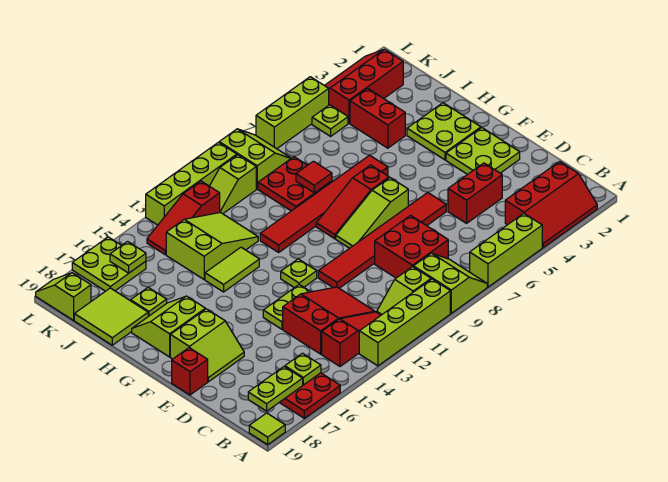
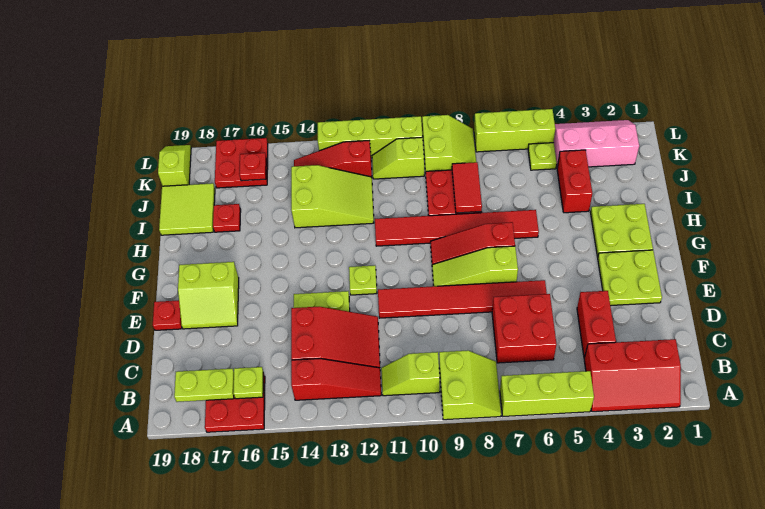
lime brick A10:A13 level 1 -> none
lime tile A19 level 1 -> none
red brick C8:D9 level 1 -> red brick C6:D7 level 1
red brick D4:D5 level 1 -> red brick C4:D4 level 1
red brick E19 level 1 -> red plate E19 level 1
lime slope G17:H18 level 1 top G -> none
lime tile H13:H14 level 1 -> none
red tile I8 level 2 -> red tile I8:J8 level 2
lime plate I17 level 1 -> red plate I17 level 1
red slope K2:L4 level 1 top K -> pink slope K2:L4 level 1 top K
lime plate K16:L17 level 1 -> red plate K16:L17 level 1
lime plate K16 level 2 -> red plate K16 level 2

